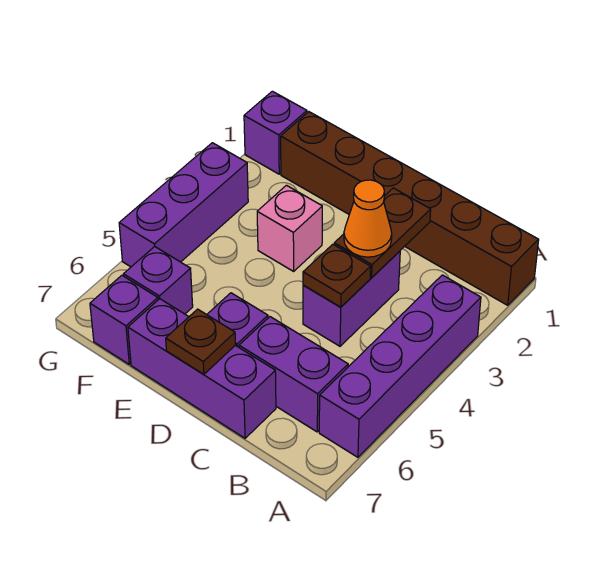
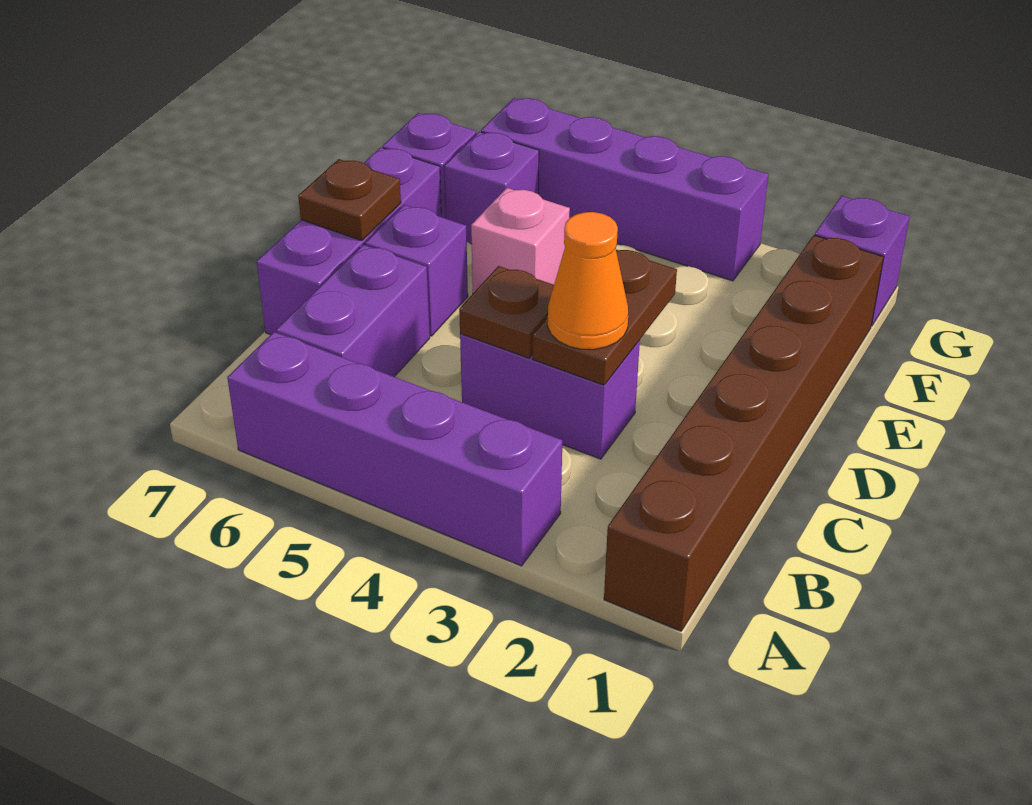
brown plate C2:C3 level 2 -> brown plate C3:D3 level 2
pink brick E3 level 1 -> pink brick E5 level 1
purple brick G3:G5 level 1 -> purple brick G3:G6 level 1

